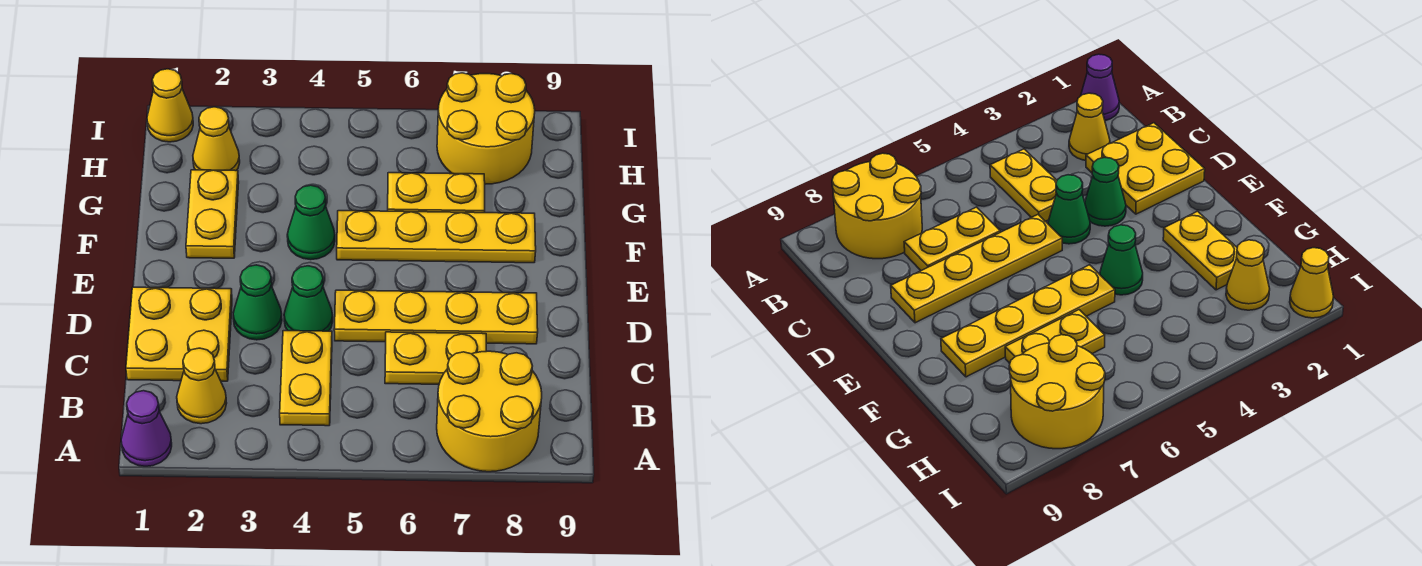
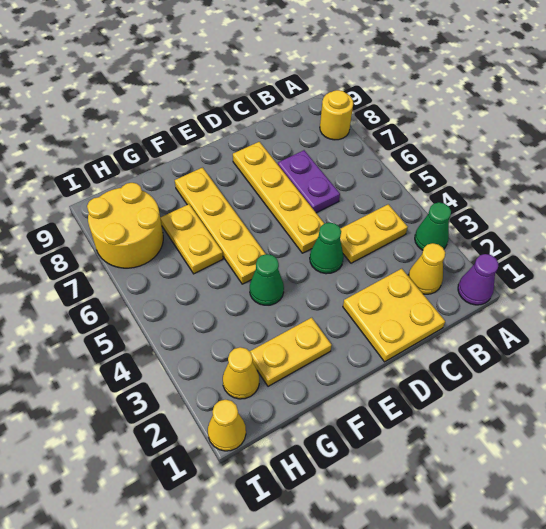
yellow round brick A7:B8 level 1 -> yellow round brick A8 level 1
yellow plate C6:C7 level 1 -> purple plate C6:C7 level 1
green cone D3 level 1 -> green cone A3 level 1

